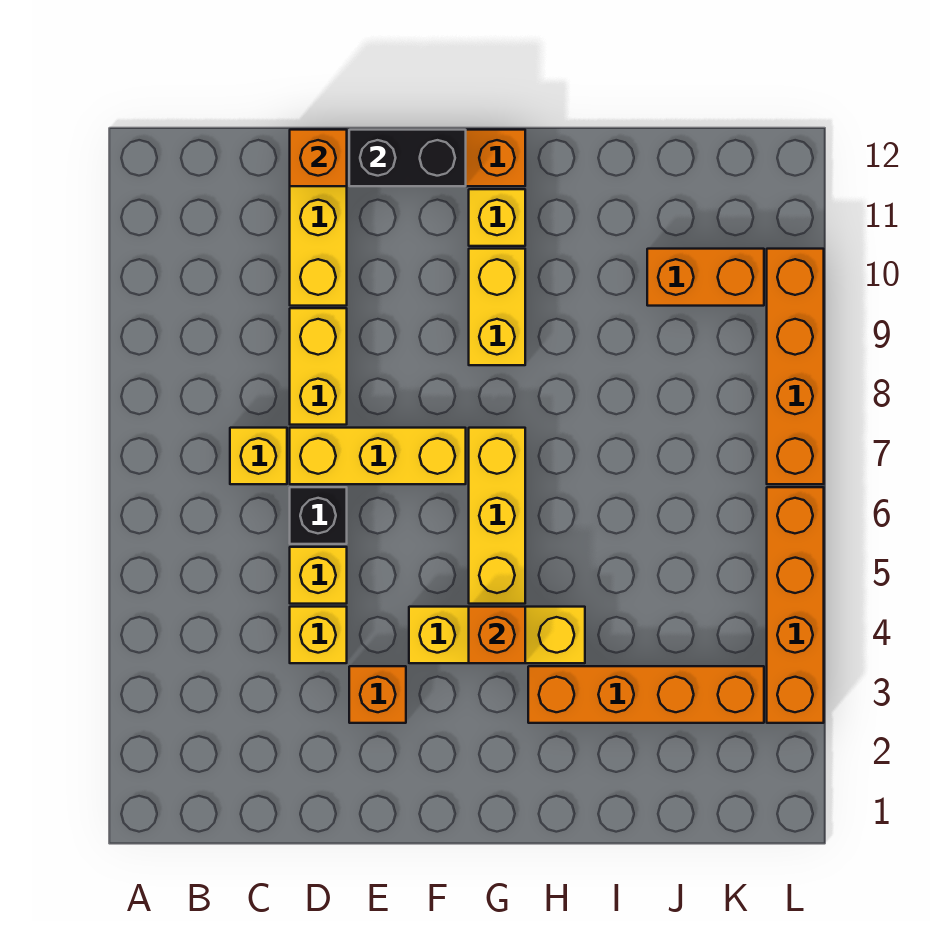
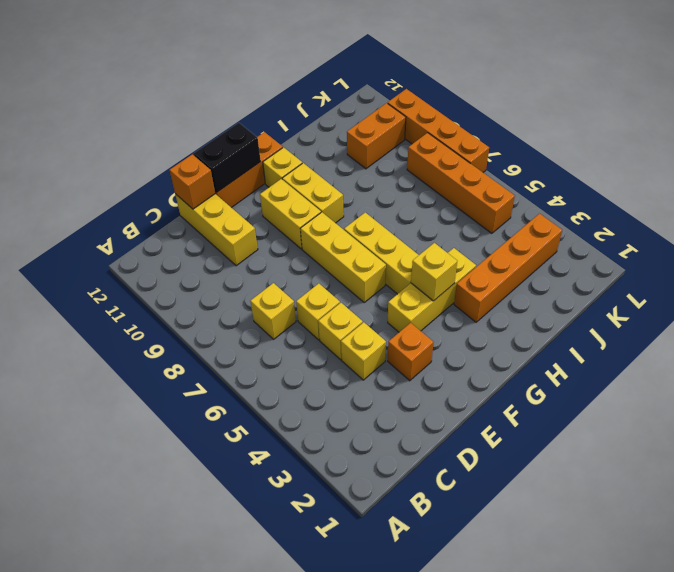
black brick D6 level 1 -> yellow brick D6 level 1
yellow brick D7:F7 level 1 -> yellow brick F6:F8 level 1
yellow brick D8:D9 level 1 -> yellow brick F9:F10 level 1
orange brick G4 level 2 -> yellow brick G4 level 2
orange brick L3:L6 level 1 -> orange brick K5:K8 level 1

